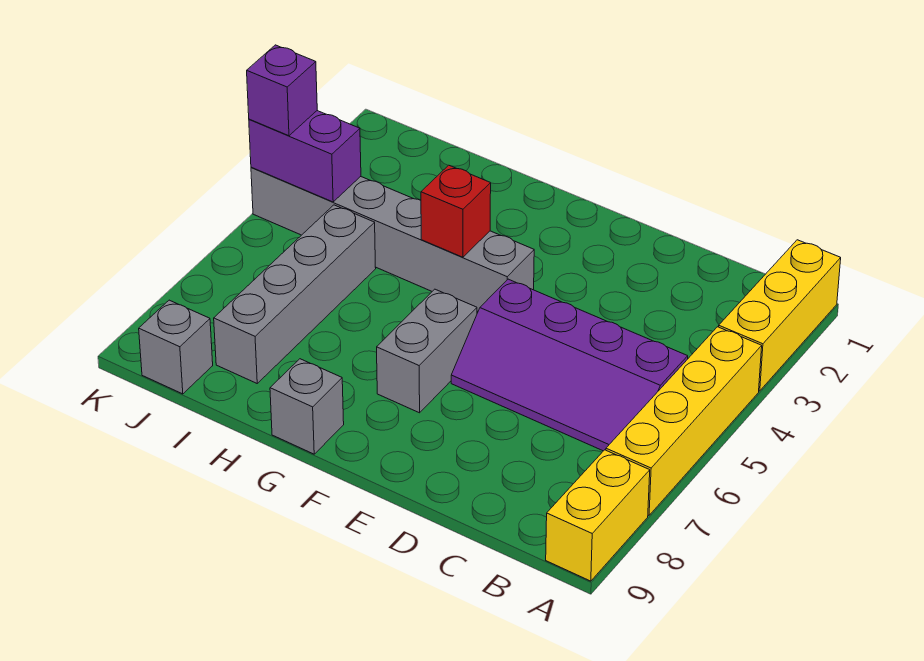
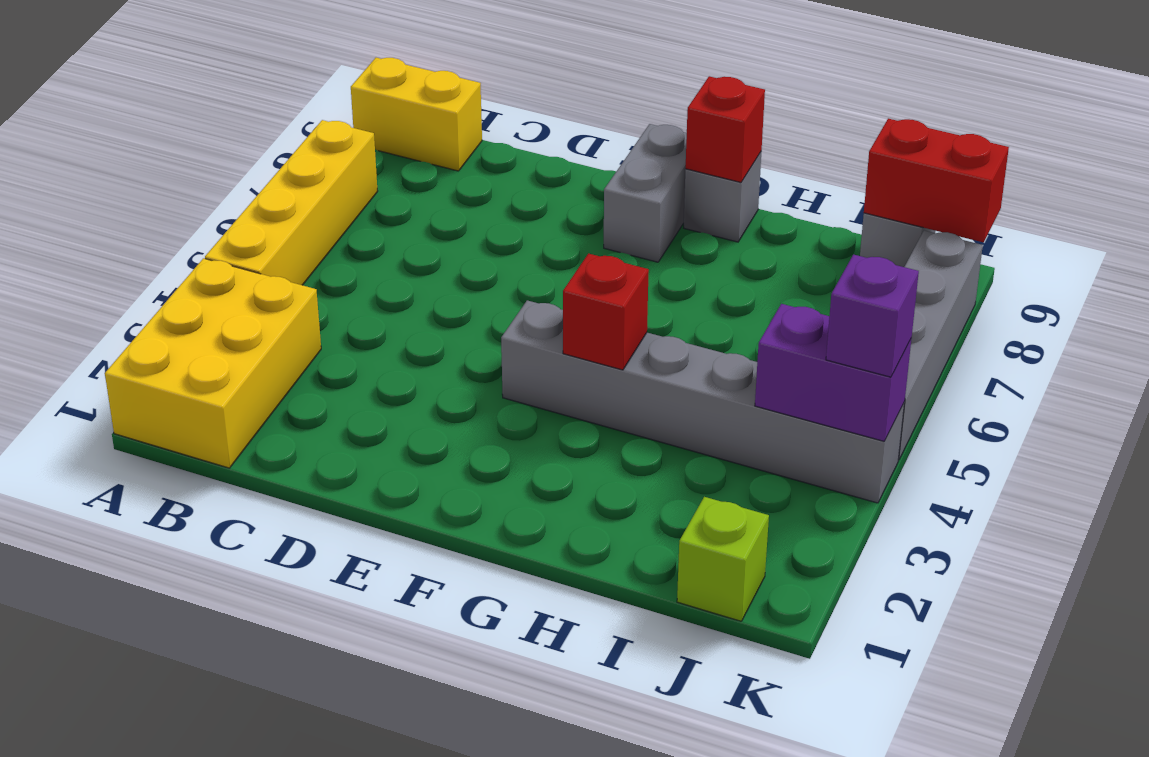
yellow brick A1:A3 level 1 -> yellow brick A1:B3 level 1
yellow brick A8:A9 level 1 -> yellow brick A9:B9 level 1
purple slope B5:E6 level 1 top 5 -> none
grey brick F6:F7 level 1 -> grey brick F8:F9 level 1
none -> red brick G9 level 2
grey brick I5:I8 level 1 -> grey brick K5:K8 level 1
none -> lime brick J1 level 1
none -> red brick J9:K9 level 2

